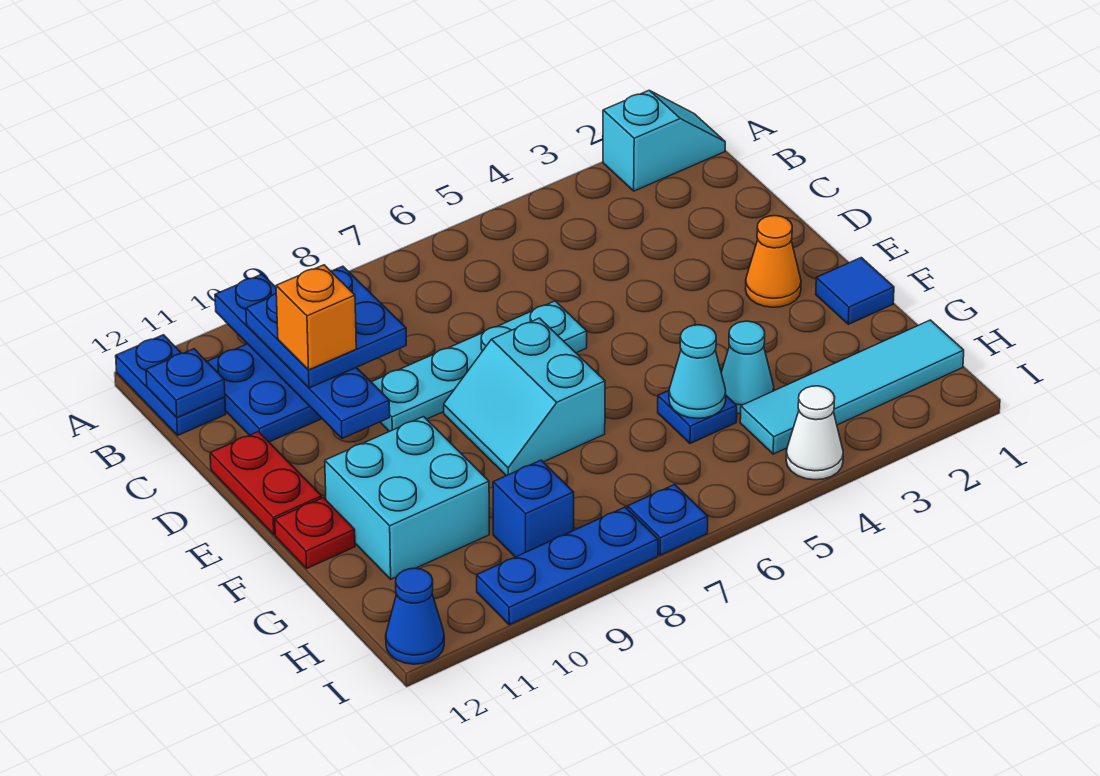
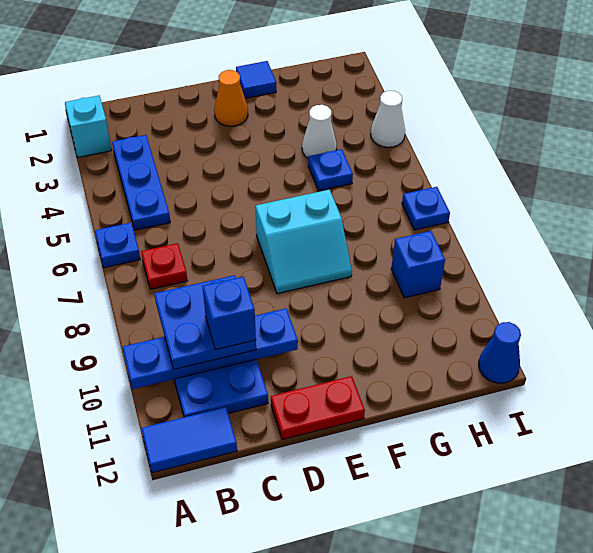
blue plate A12:B12 level 1 -> blue tile A12:B12 level 1
blue plate B12 level 2 -> blue plate A6 level 1
orange brick C10 level 4 -> blue brick C10 level 4
cyan plate D6:D9 level 1 -> none
cyan brick F10:G11 level 1 -> none
red plate F12 level 1 -> red plate B7 level 1
cyan cone G4 level 1 -> white cone G4 level 1
cyan cone G5 level 2 -> none
cyan tile H1:H4 level 1 -> none
blue plate I8:I10 level 1 -> blue plate B3:B5 level 1

